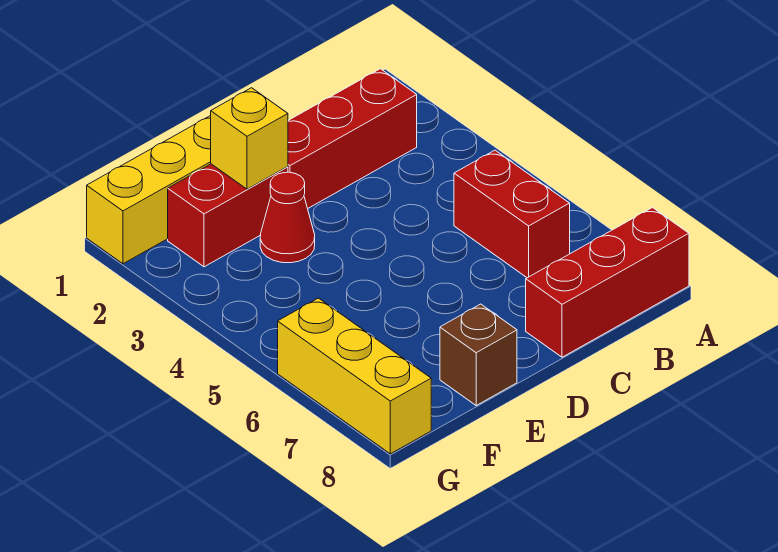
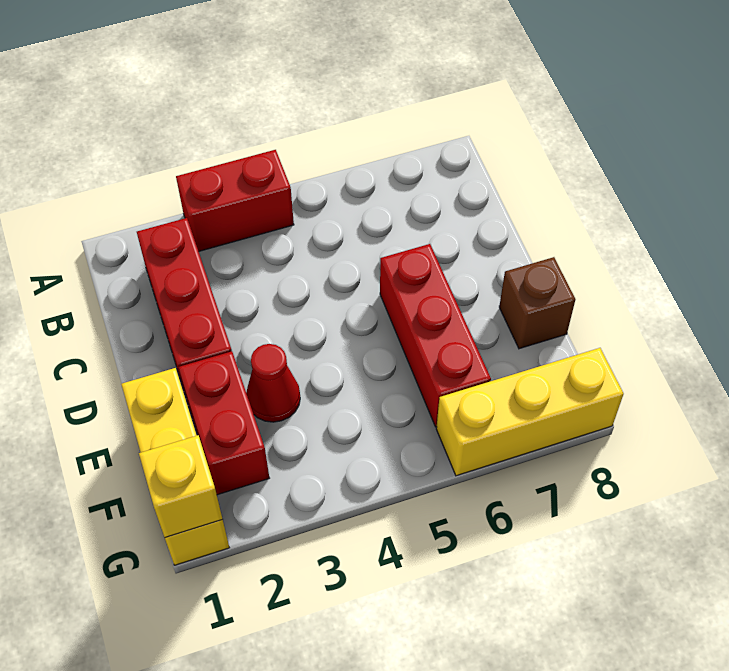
red brick A8:C8 level 1 -> red brick D6:F6 level 1
red brick B5:B6 level 1 -> red brick A3:A4 level 1
yellow brick E2 level 2 -> yellow brick G1 level 2

